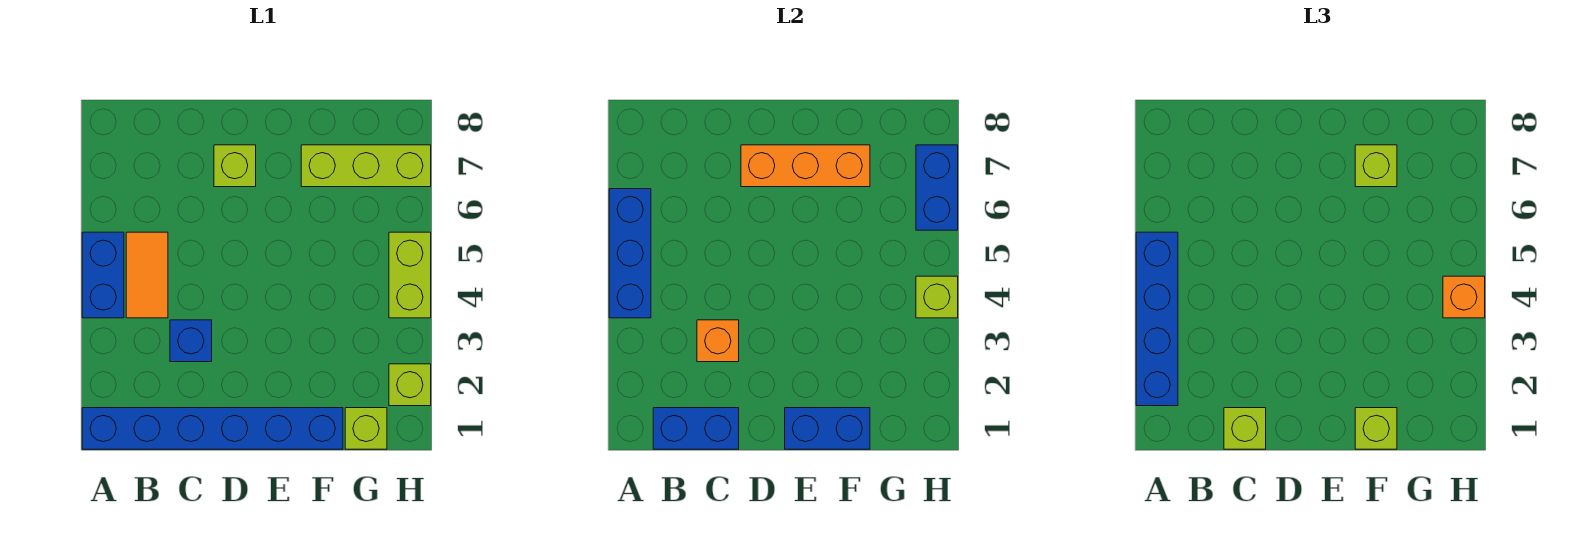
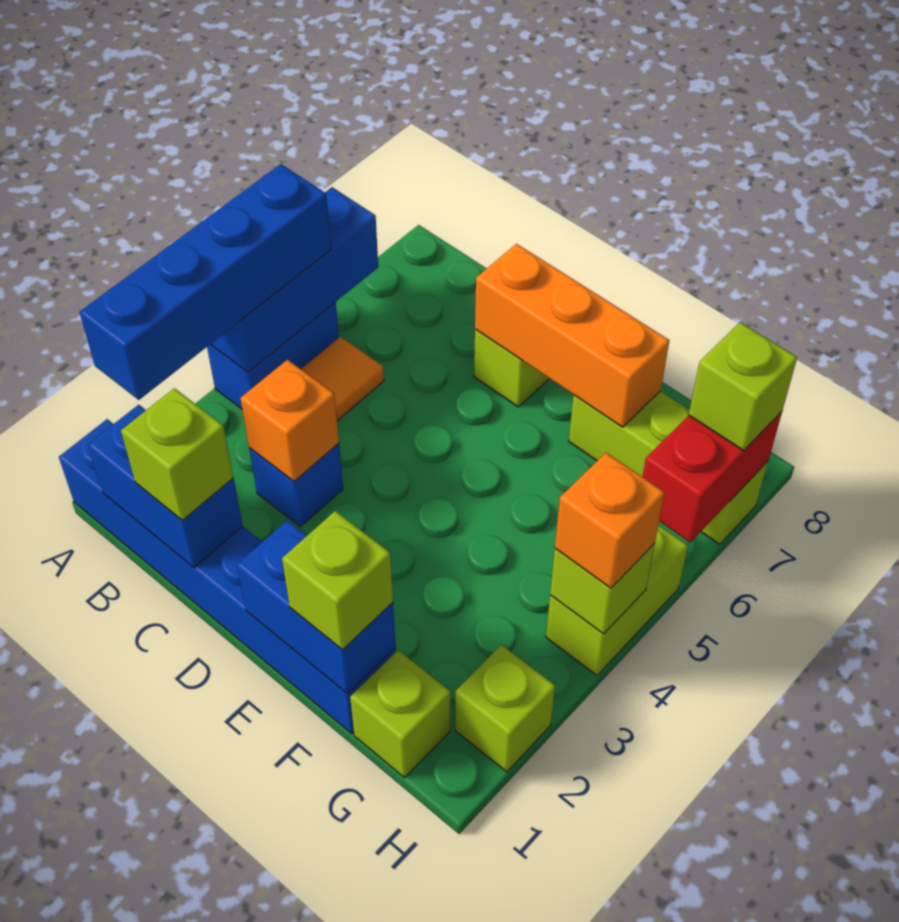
lime brick F7 level 3 -> lime brick H7 level 3
blue brick H6:H7 level 2 -> red brick H6:H7 level 2

